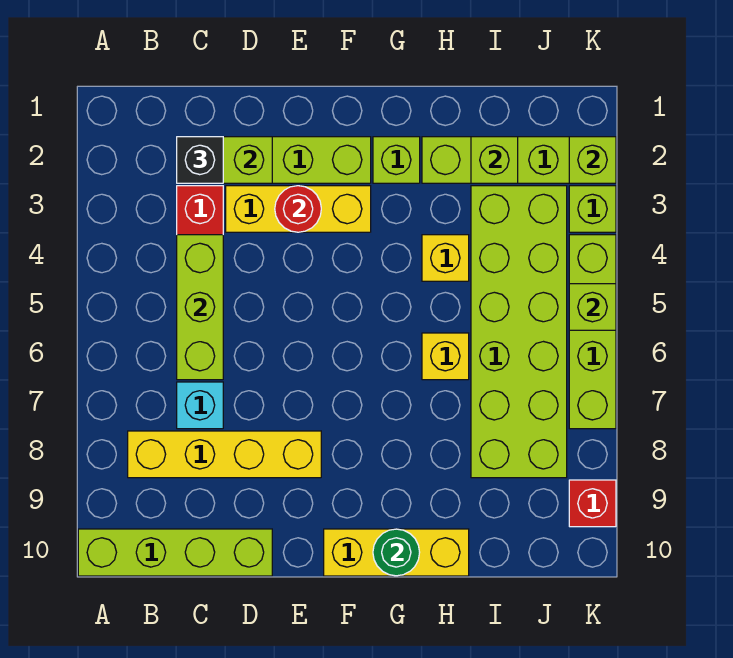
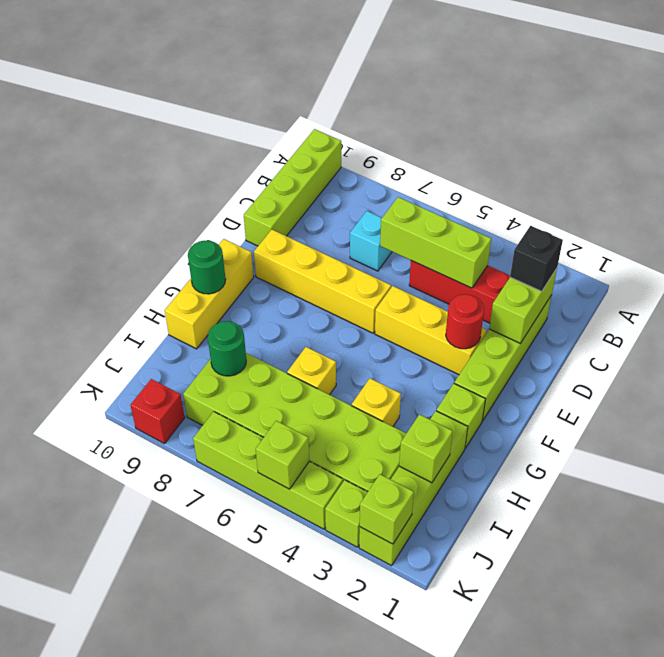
yellow brick B8:E8 level 1 -> yellow brick E6:E9 level 1
yellow brick D3:F3 level 1 -> yellow brick E3:E5 level 1
none -> green round brick I8 level 2

